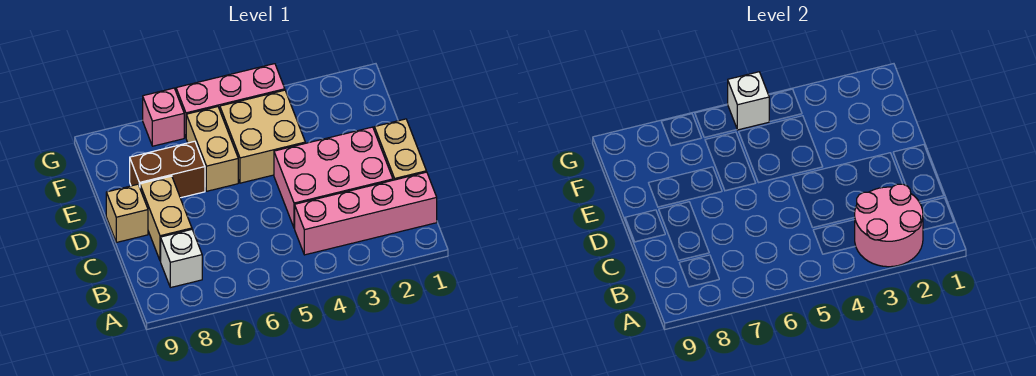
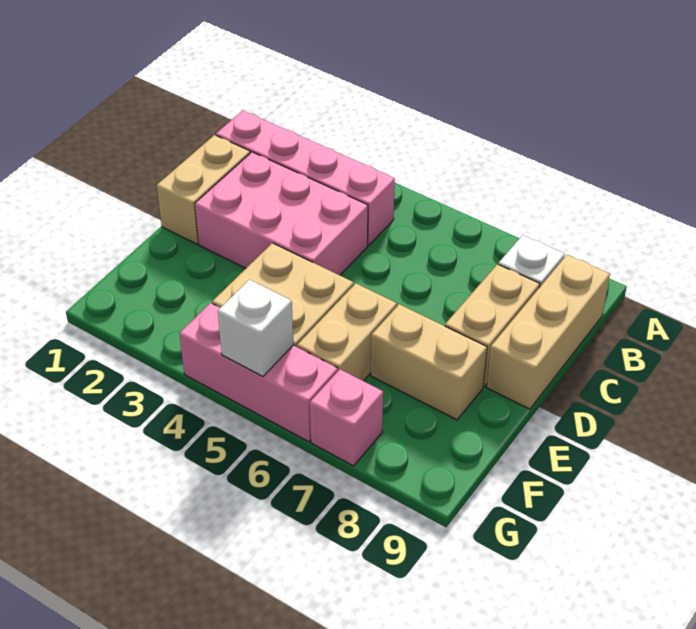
pink round brick A2:B3 level 2 -> none
tan brick D9 level 1 -> tan brick B9:D9 level 1
brown brick E7:E8 level 1 -> tan brick E7:E8 level 1

